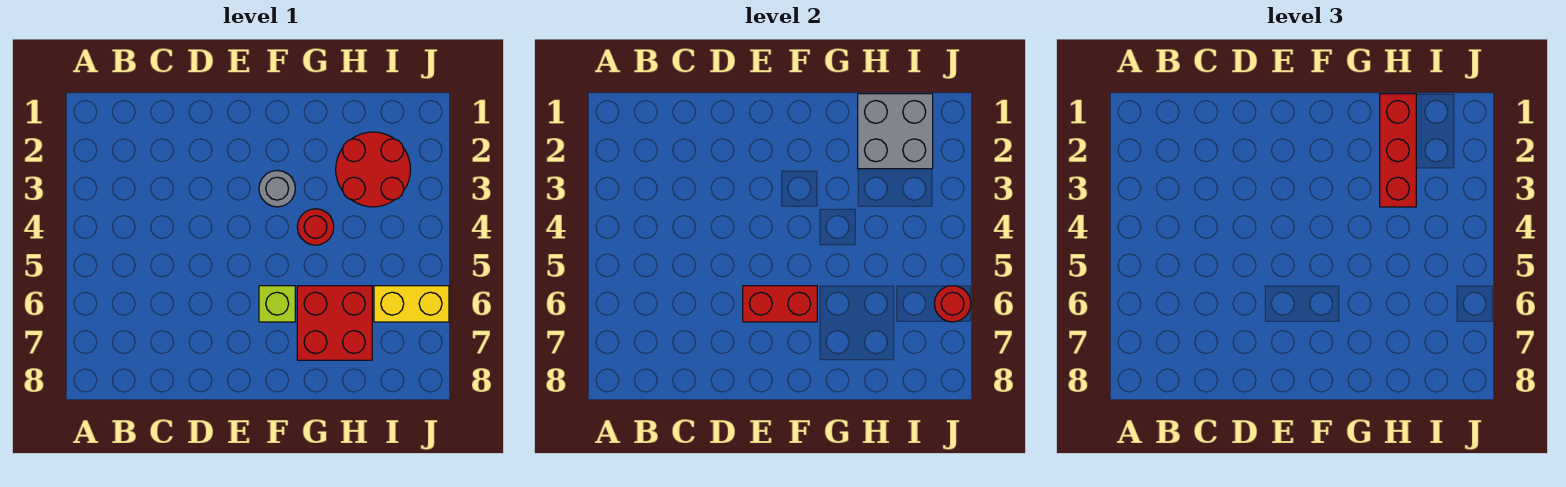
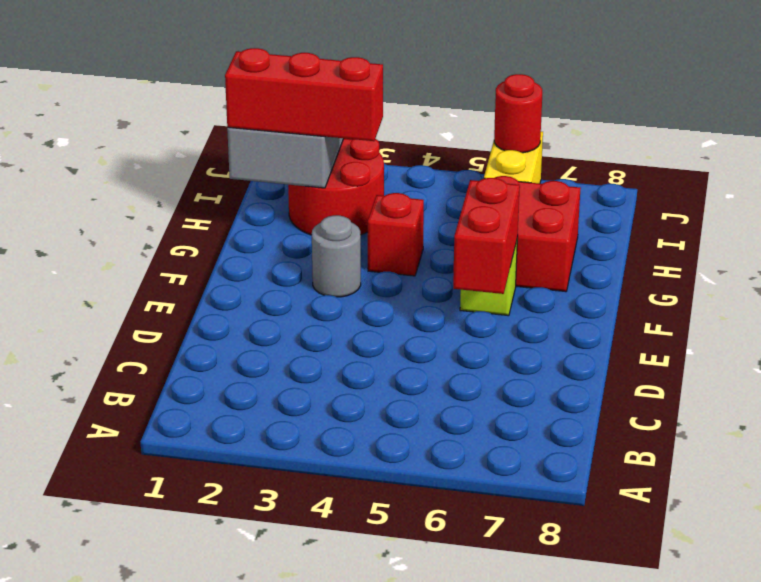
red round brick G4 level 1 -> red brick G4 level 1

